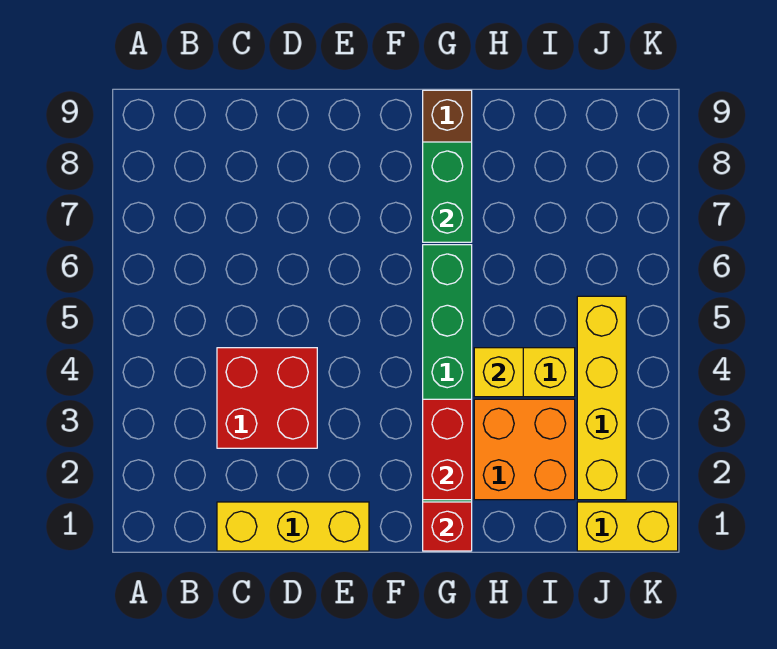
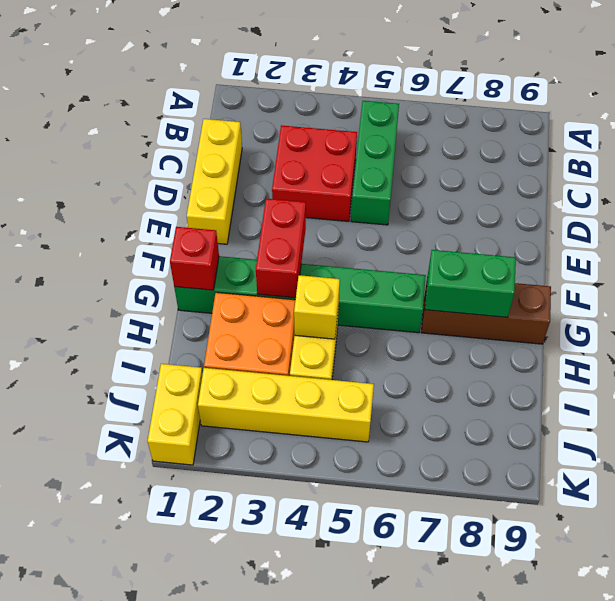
none -> green brick B5:D5 level 1
red brick G2:G3 level 2 -> red brick F3:G3 level 2

